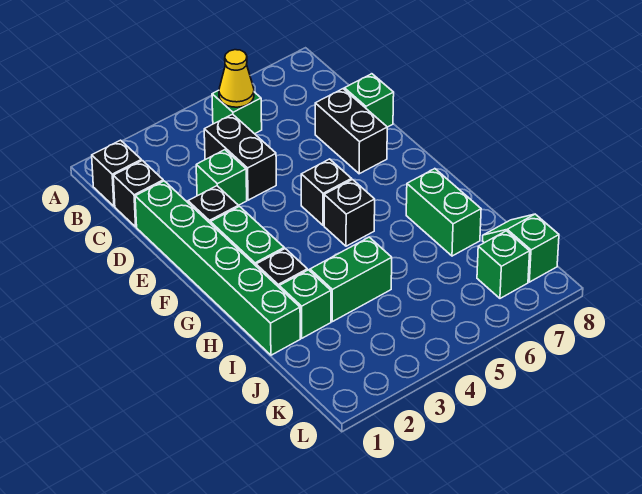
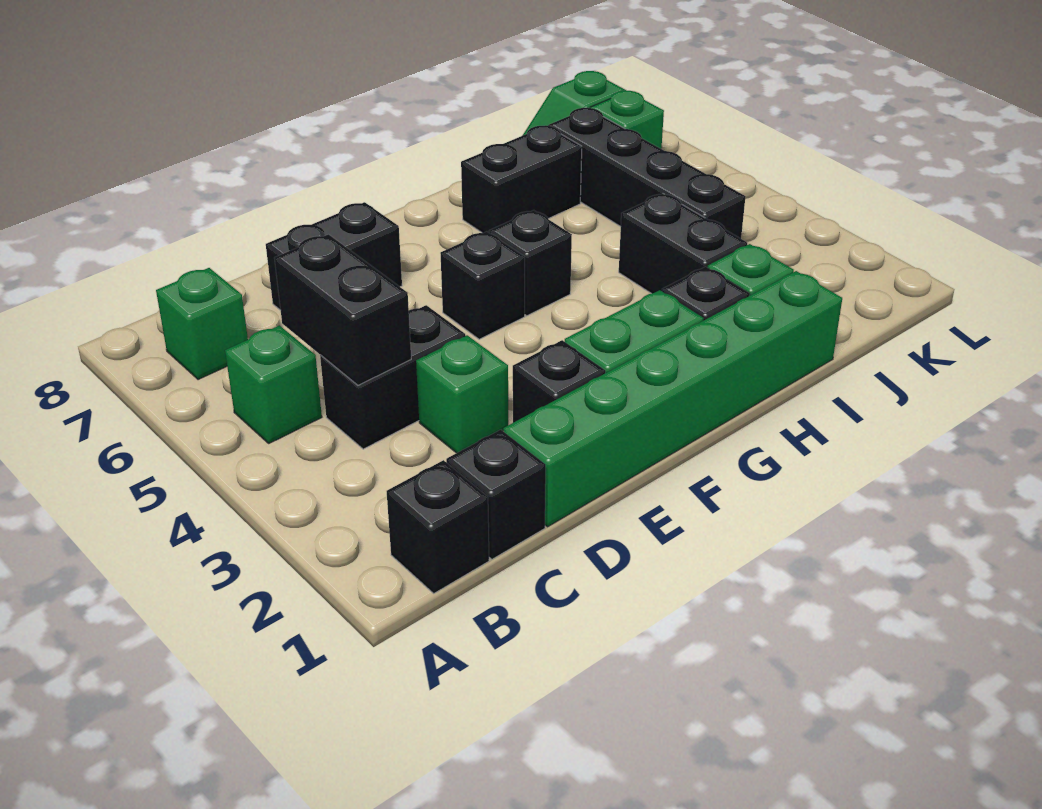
yellow cone B5 level 2 -> none
none -> black brick C4:C5 level 2
green brick D8 level 1 -> green brick B7 level 1
green brick H7:I7 level 1 -> black brick H7:I7 level 1
green brick I3:I4 level 1 -> black brick I3:I4 level 1
none -> black brick J4:J7 level 1

